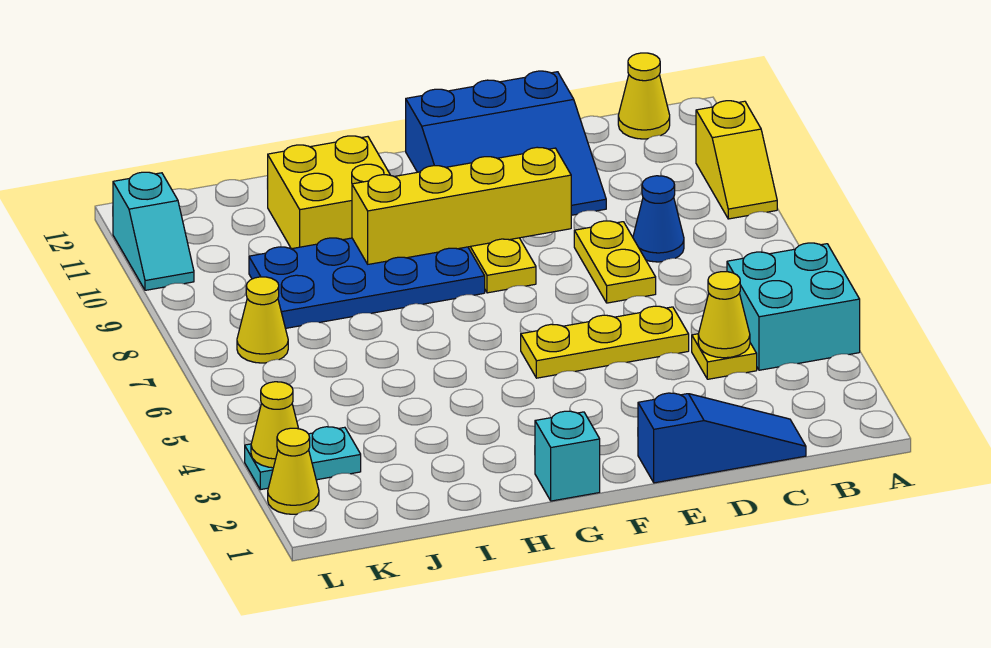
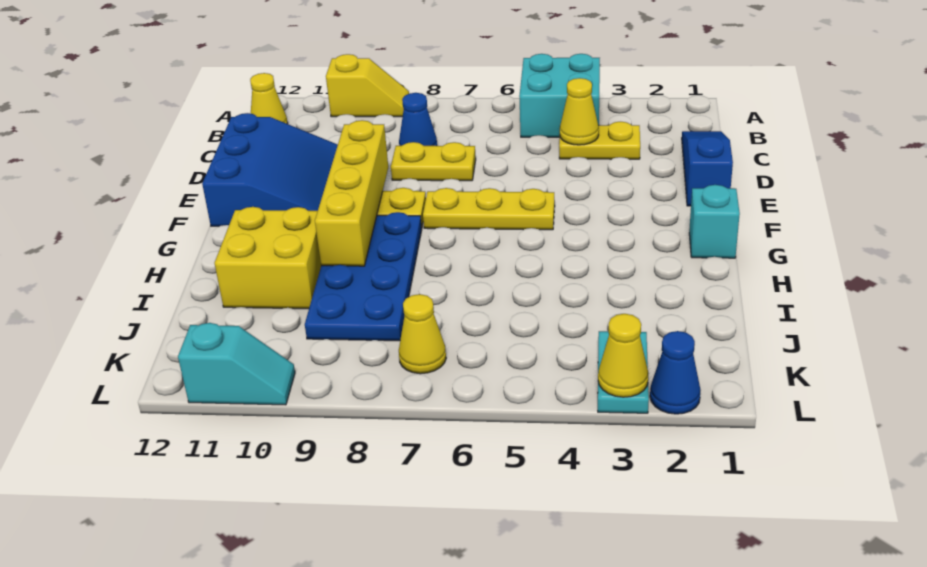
yellow plate C4 level 1 -> yellow plate C3:C4 level 1
yellow plate D5:F5 level 1 -> yellow plate F5:F7 level 1
yellow cone L2 level 1 -> blue cone L2 level 1

